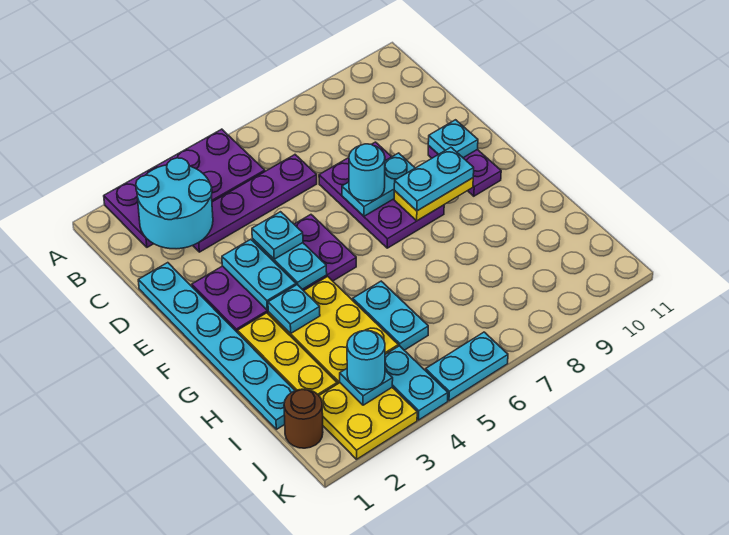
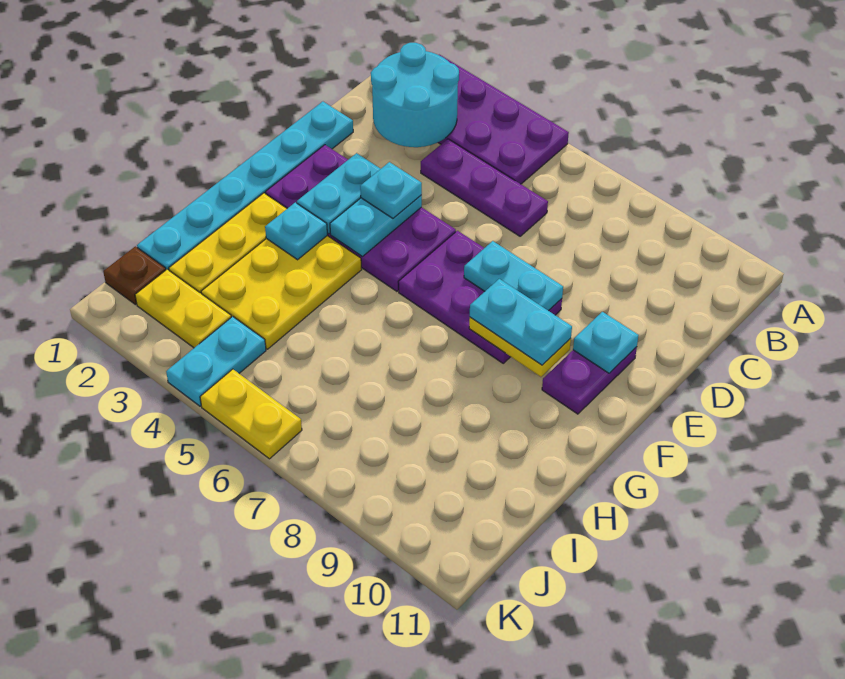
purple plate C3:C6 level 1 -> purple plate C4:C6 level 1
purple plate D7:F8 level 1 -> purple plate E6:F8 level 1
cyan round brick E7 level 3 -> none
cyan plate H5:I5 level 1 -> none
brown round brick J1 level 1 -> brown plate J1 level 1
yellow plate J2:K3 level 1 -> yellow plate J2:J3 level 1
cyan plate J3 level 2 -> none
cyan round brick J3 level 3 -> none
cyan plate K5:K6 level 1 -> yellow plate K5:K6 level 1

